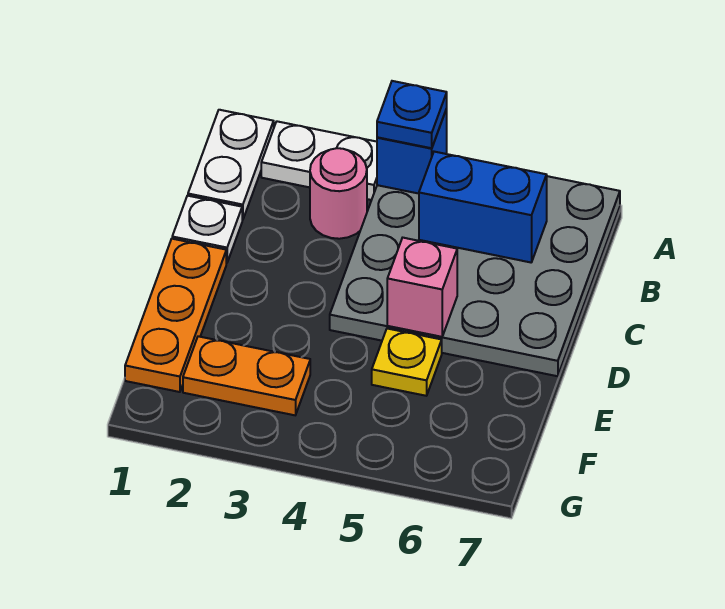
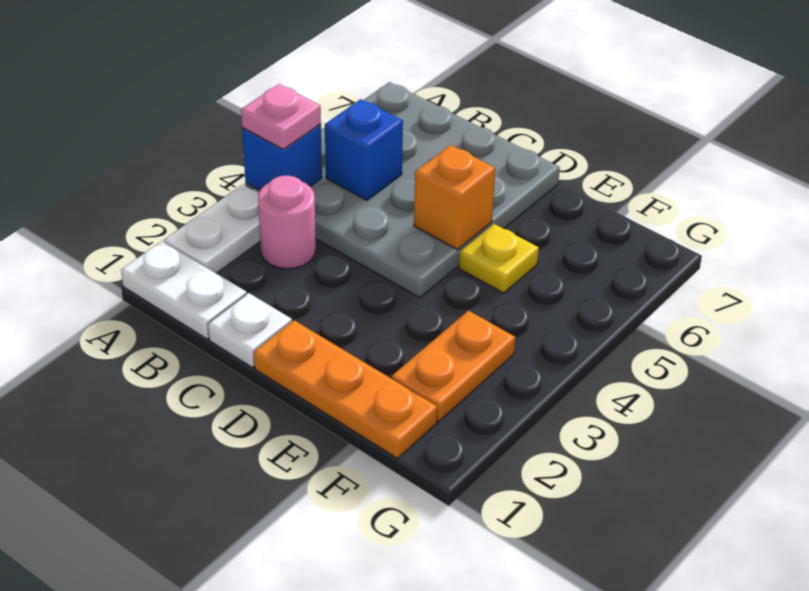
blue plate A4 level 3 -> pink plate A4 level 3
blue brick B5:B6 level 2 -> blue brick B5 level 2
pink brick D5 level 2 -> orange brick D5 level 2

